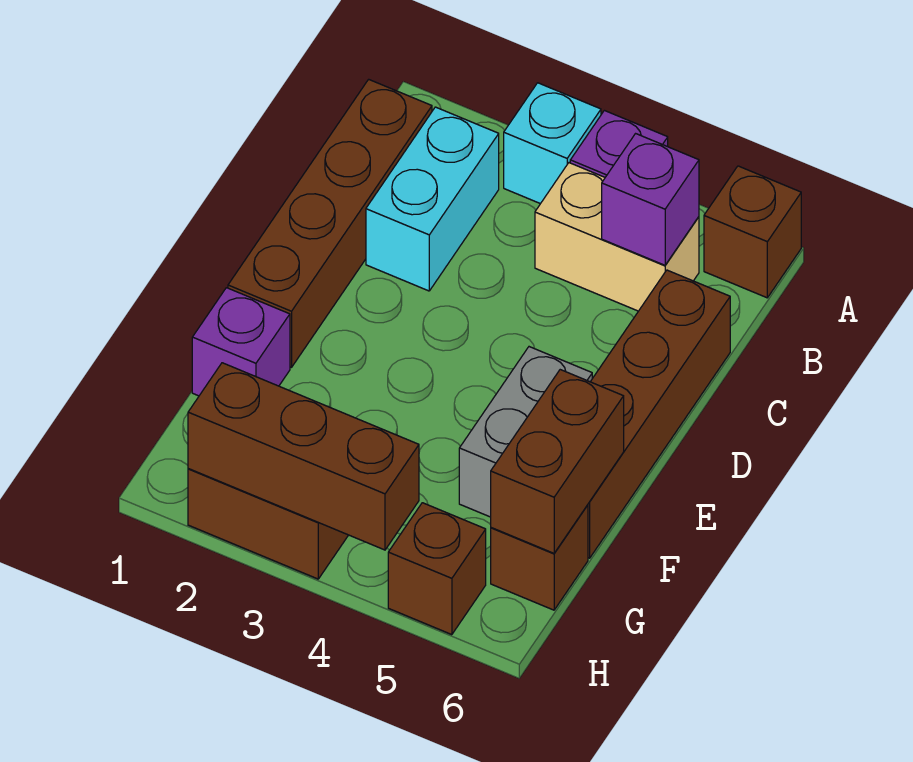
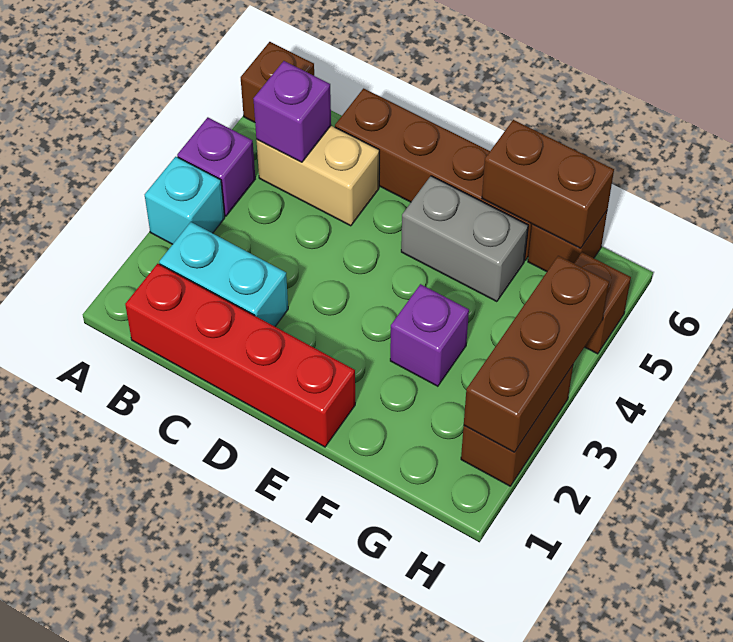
brown brick B1:E1 level 1 -> red brick B1:E1 level 1
tan brick B4:B5 level 1 -> tan brick B5:C5 level 1
purple brick F1 level 1 -> purple brick F3 level 1

